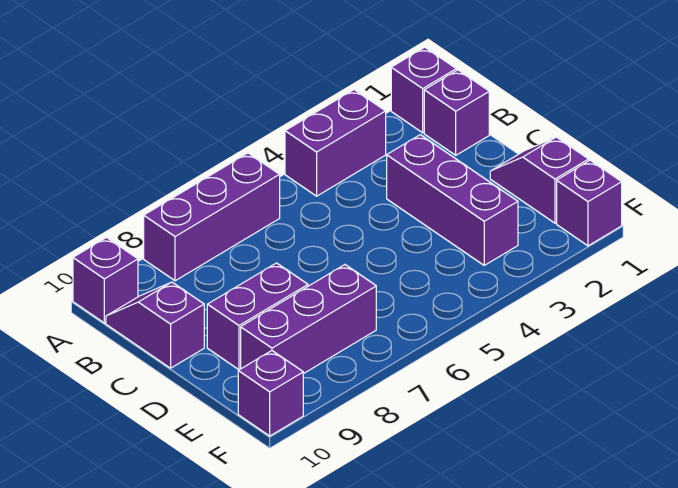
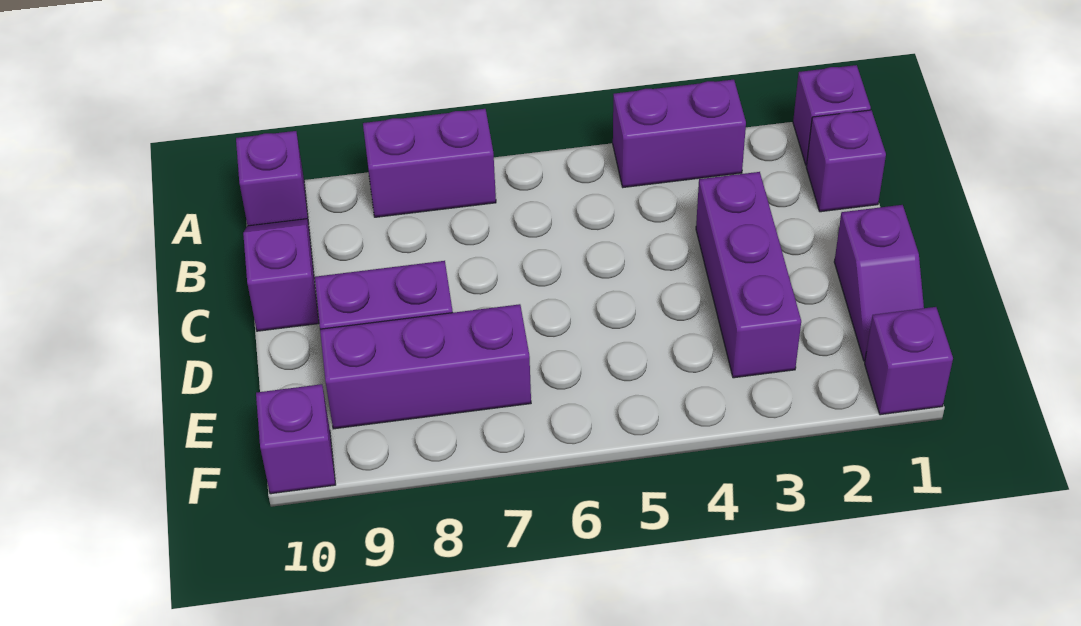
purple brick A6:A8 level 1 -> purple brick A7:A8 level 1
purple slope D1:E1 level 1 top E -> purple slope D1:E1 level 1 top D

